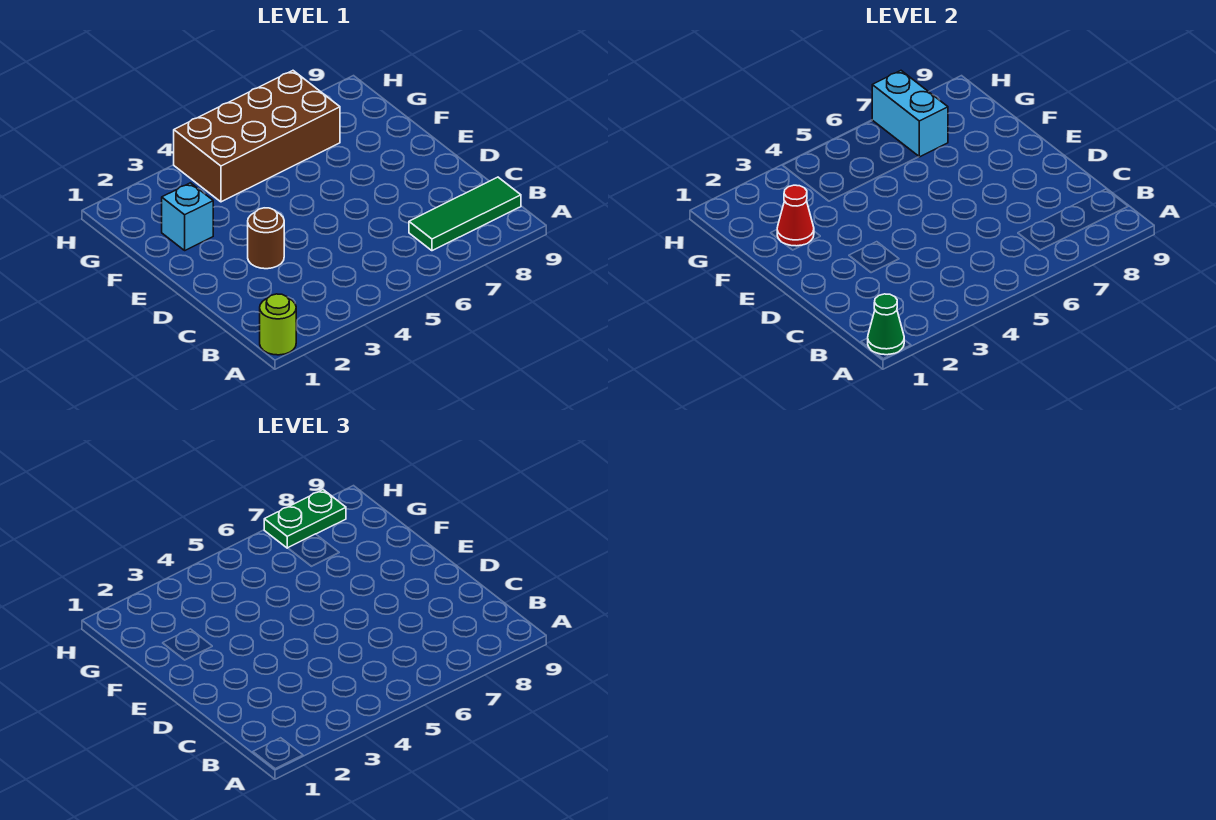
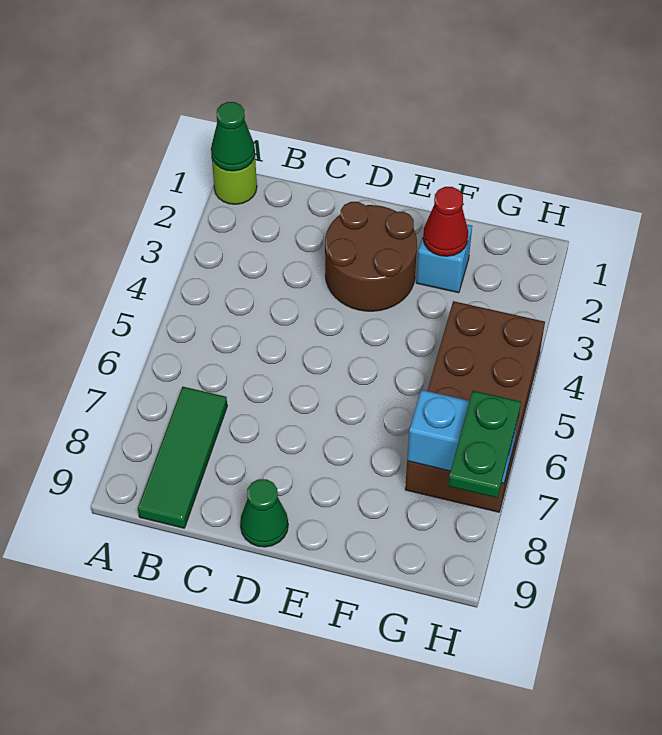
brown round brick D3 level 1 -> brown round brick D2:E3 level 1
none -> green cone D9 level 1

